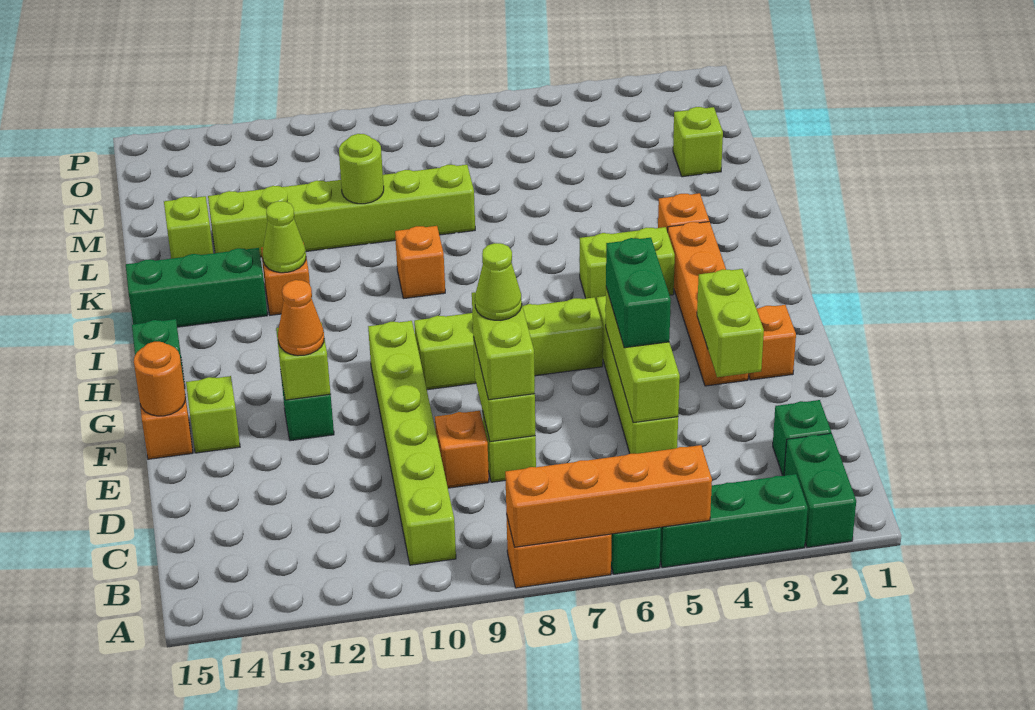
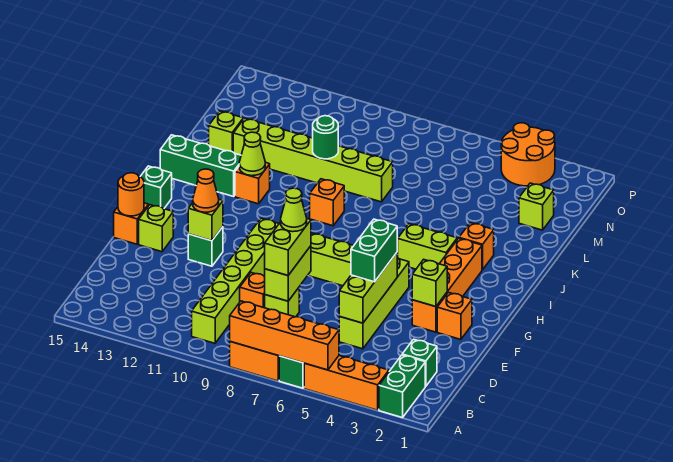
green brick A3:A5 level 1 -> orange brick A3:A5 level 1
lime brick E3:F3 level 2 -> lime brick F3 level 2
lime round brick L10 level 2 -> green round brick L10 level 2
none -> orange round brick O3:P4 level 1

